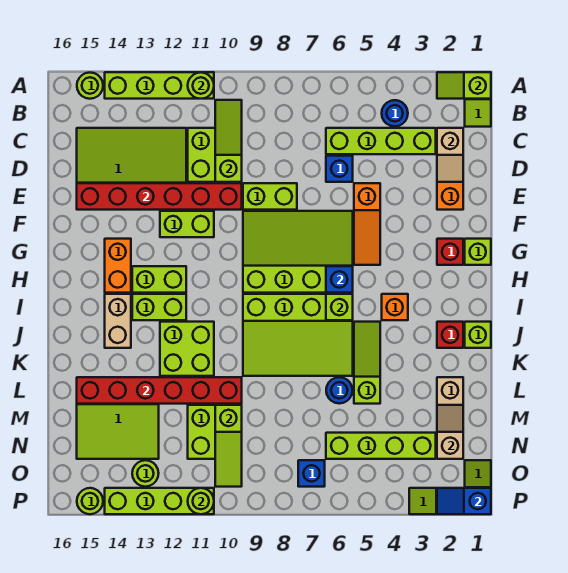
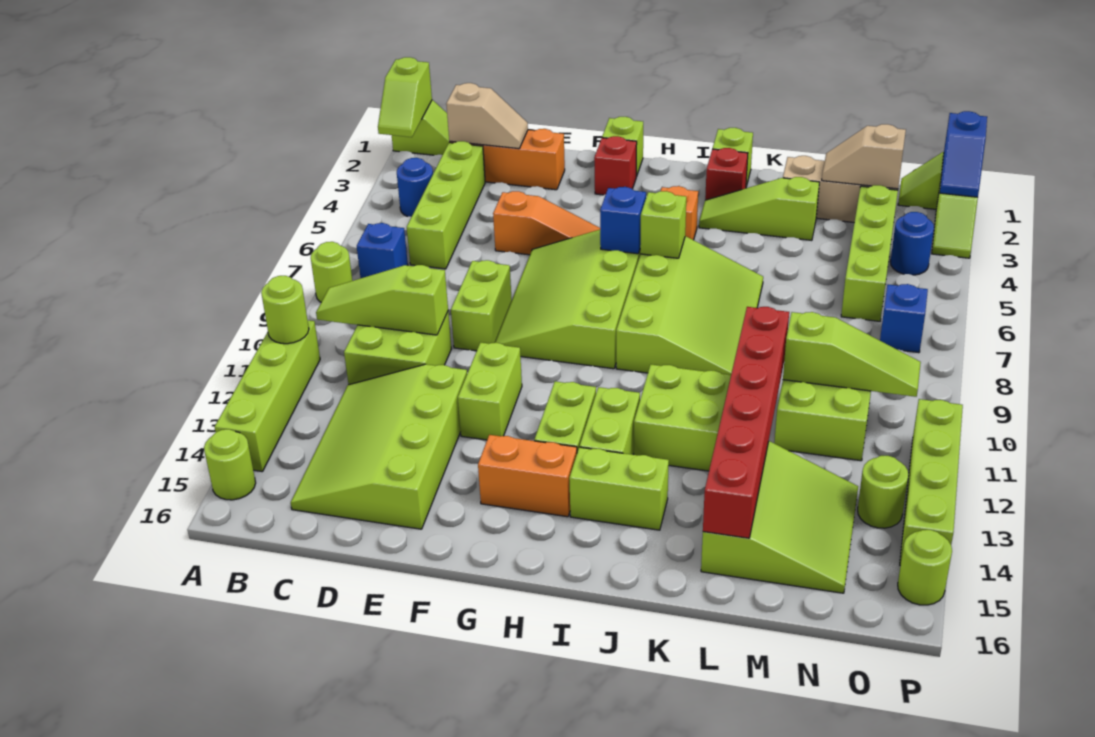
blue brick D6 level 1 -> blue brick B7 level 1
red brick E10:E15 level 2 -> none
tan brick I14:J14 level 1 -> lime brick I14:J14 level 1
lime slope J5:L5 level 1 top L -> lime slope J3:L3 level 1 top L
blue round brick L6 level 1 -> blue round brick O4 level 1
lime round brick P11 level 2 -> lime round brick A8 level 1

